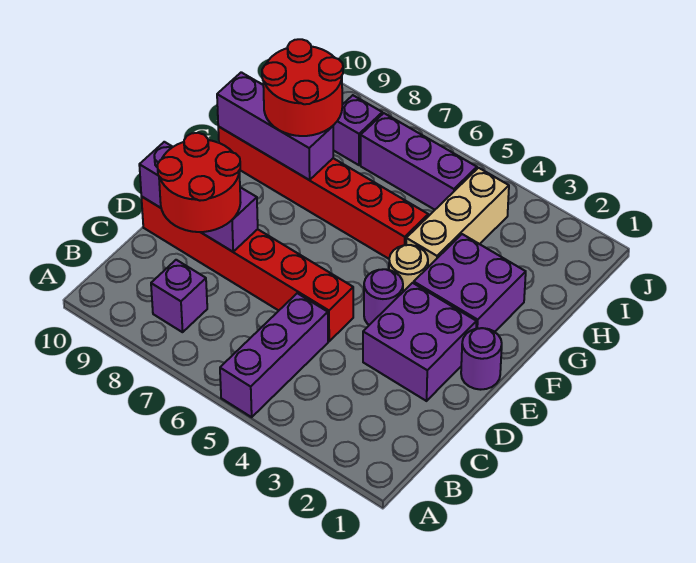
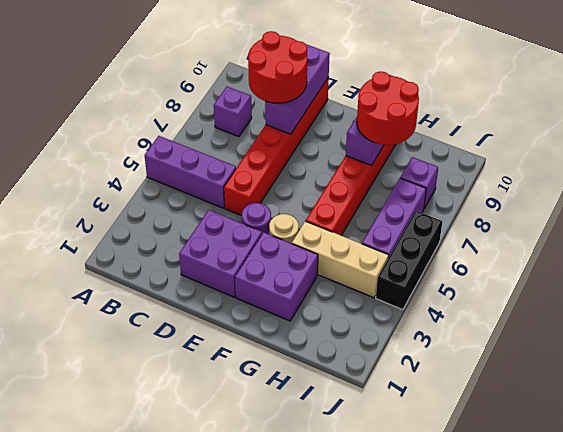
purple round brick E1 level 1 -> none
none -> black brick J4:J6 level 1

